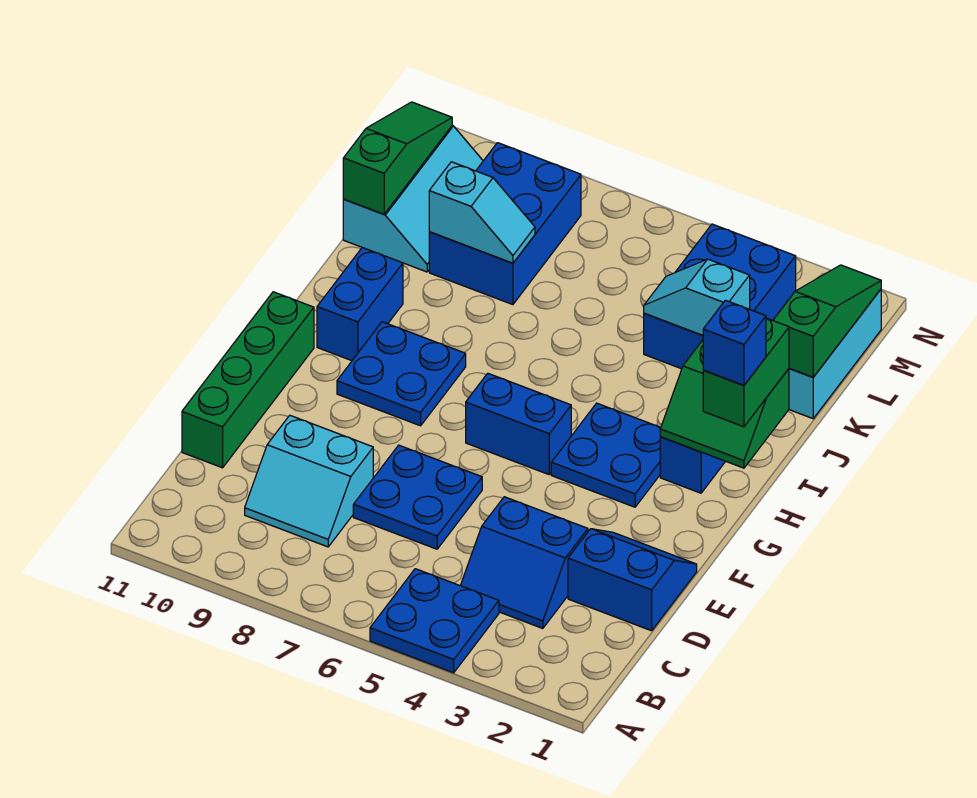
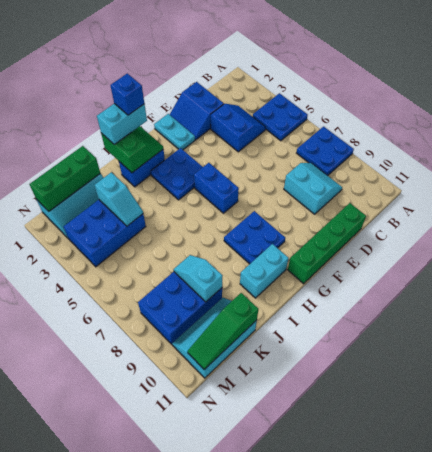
blue plate D6:E7 level 1 -> blue plate A7:B8 level 1
none -> cyan plate F1:F2 level 1
green brick H1:I1 level 3 -> cyan brick H1:I1 level 3
blue brick H10:I10 level 1 -> cyan brick H10:I10 level 1
green slope K1:M1 level 2 top K -> green brick K1:M1 level 2

